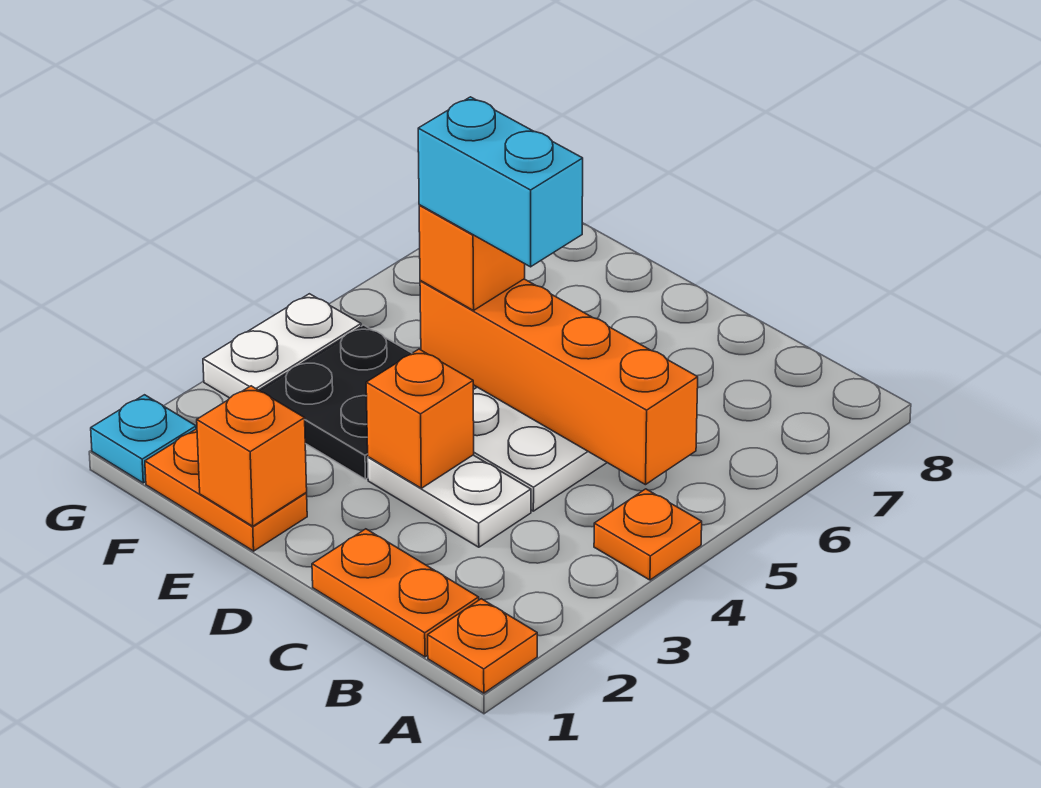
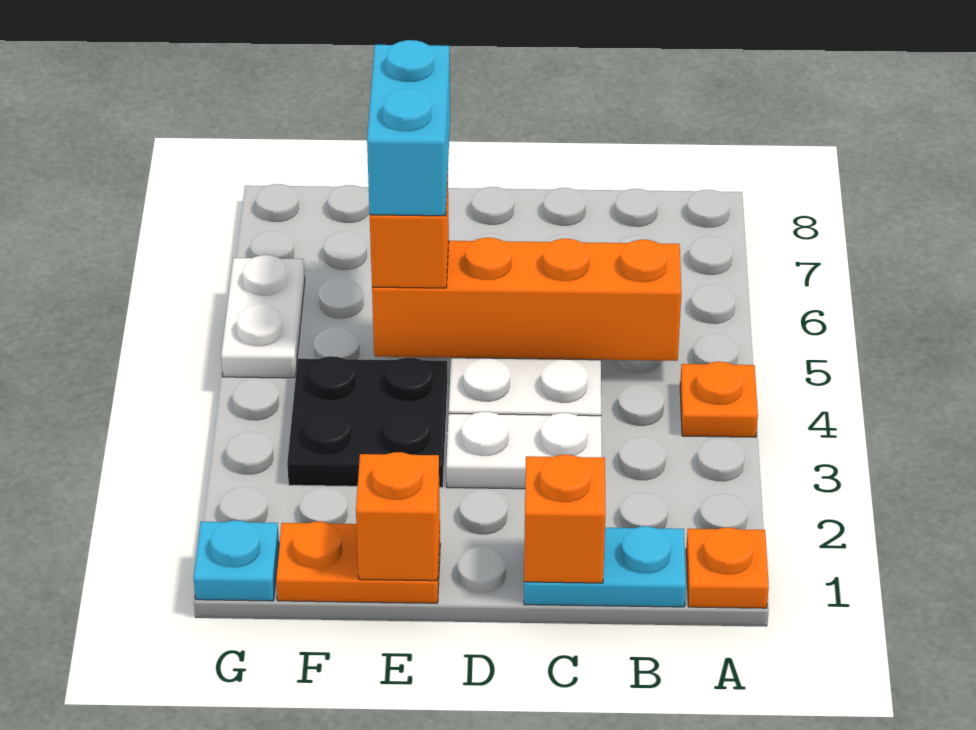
orange plate B1:C1 level 1 -> cyan plate B1:C1 level 1
orange brick D3 level 2 -> orange brick C1 level 2
cyan brick D5:E5 level 4 -> cyan brick E5:E6 level 4
white plate G3:G4 level 1 -> white plate G5:G6 level 1

